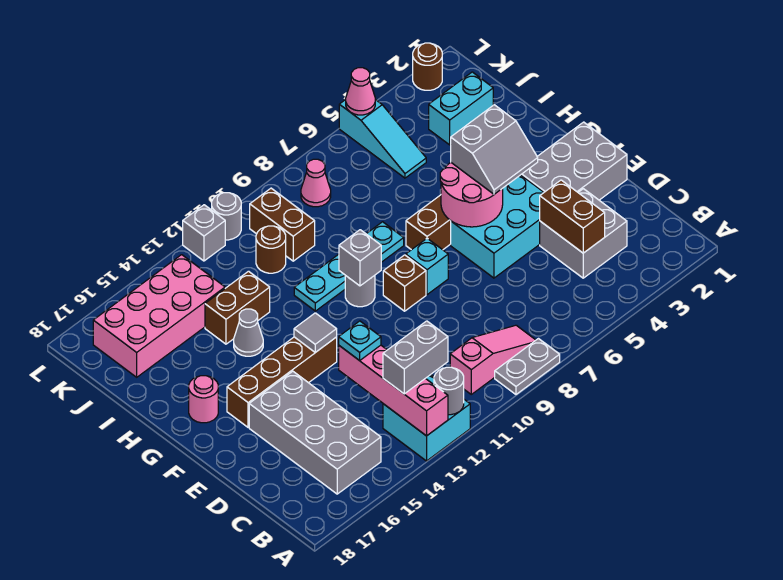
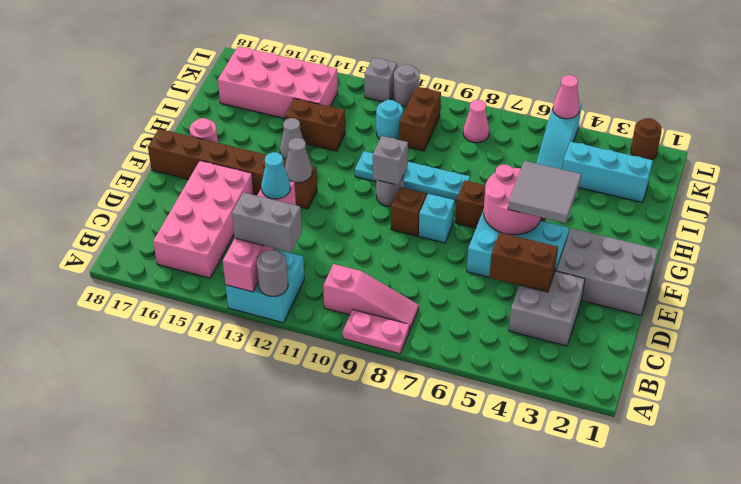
grey plate A8:A9 level 1 -> pink plate A8:A9 level 1
grey brick B15:E16 level 1 -> pink brick B15:E16 level 1
brown brick C4:D4 level 2 -> brown brick D4:D5 level 2
cyan plate D13 level 3 -> cyan cone D13 level 3
grey slope F4:G5 level 3 top G -> grey tile F4:G5 level 3
brown brick F13:F16 level 1 -> brown brick F13:F18 level 1
grey tile F13 level 2 -> grey cone F13 level 2
cyan brick J2:J3 level 1 -> cyan brick J2:J4 level 1
brown round brick J11 level 1 -> cyan round brick J11 level 1

